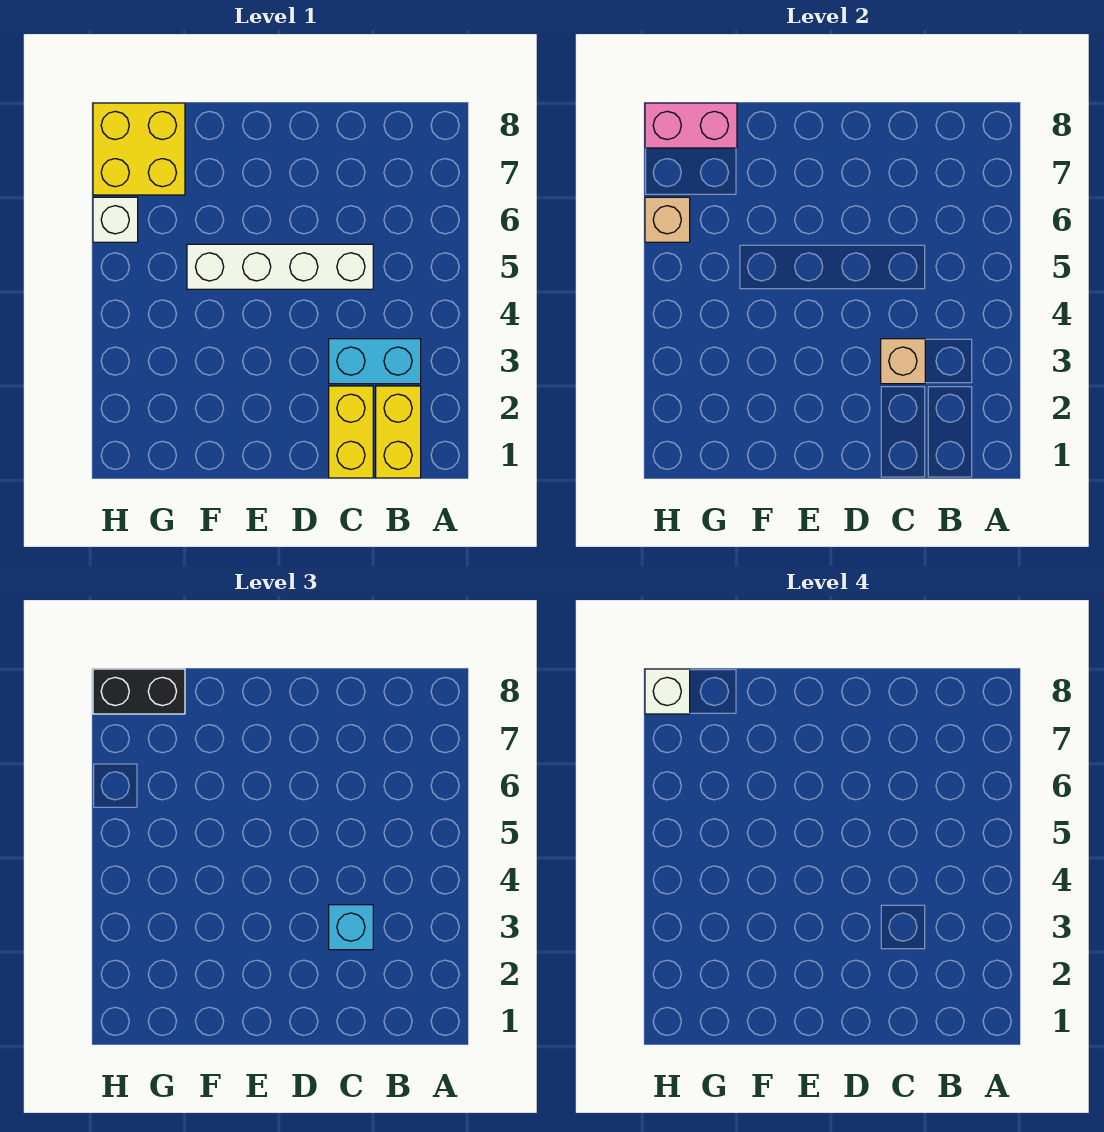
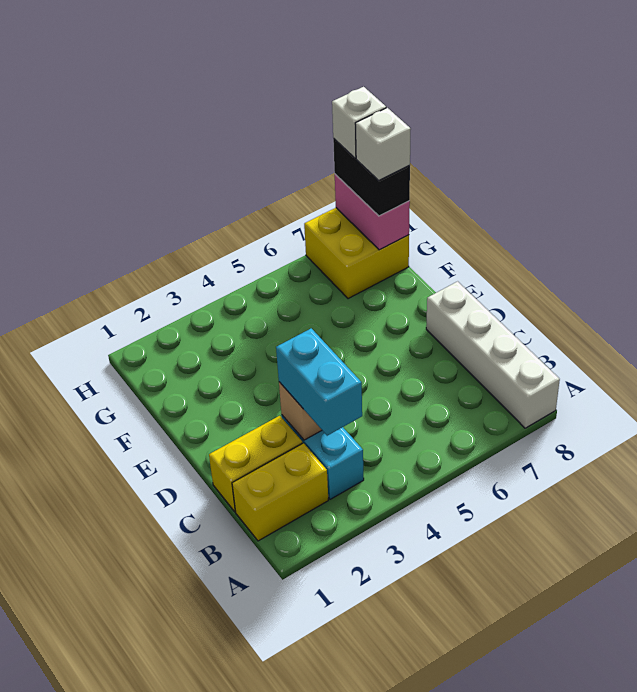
cyan brick C3 level 3 -> cyan brick B3:C3 level 3
white brick C5:F5 level 1 -> white brick A8:D8 level 1
white brick H6 level 1 -> white brick G8 level 4
tan brick H6 level 2 -> none

